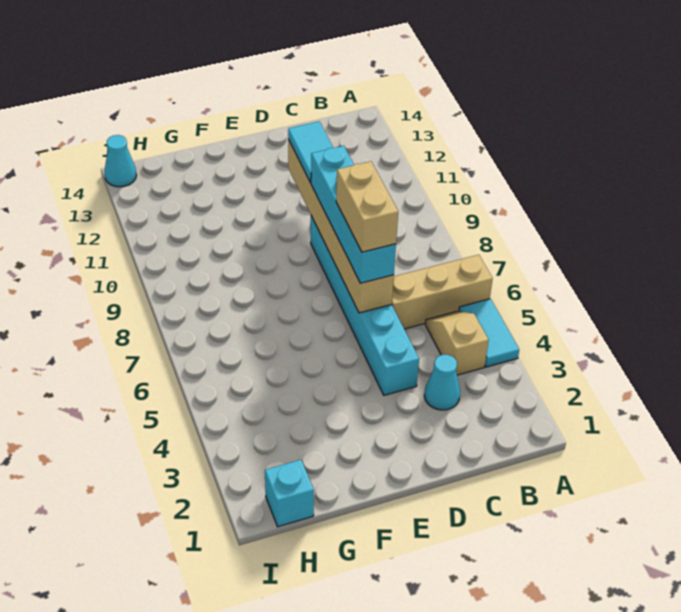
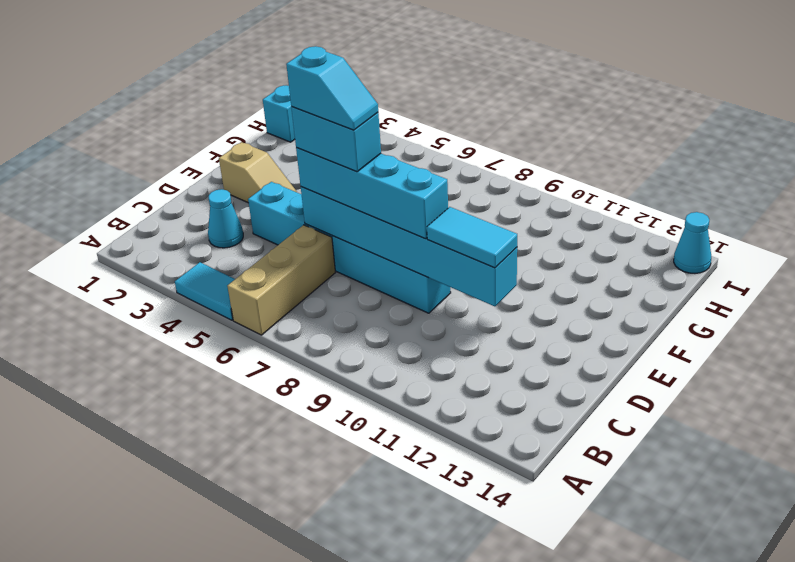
tan slope B4:B5 level 1 top 4 -> tan slope E2:E3 level 1 top 2
tan brick D6:D11 level 2 -> cyan brick D6:D11 level 2
tan brick D6:D7 level 4 -> cyan brick D6:D7 level 4
none -> cyan slope D6:D7 level 5 top 6

